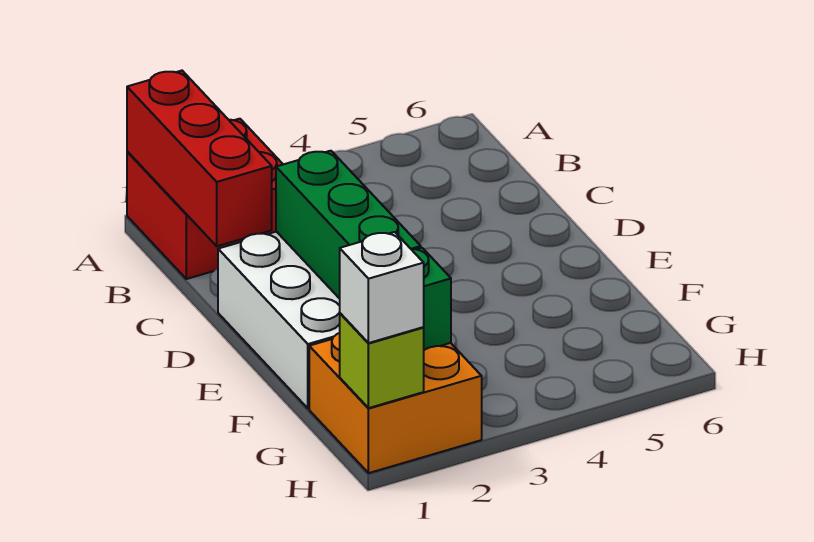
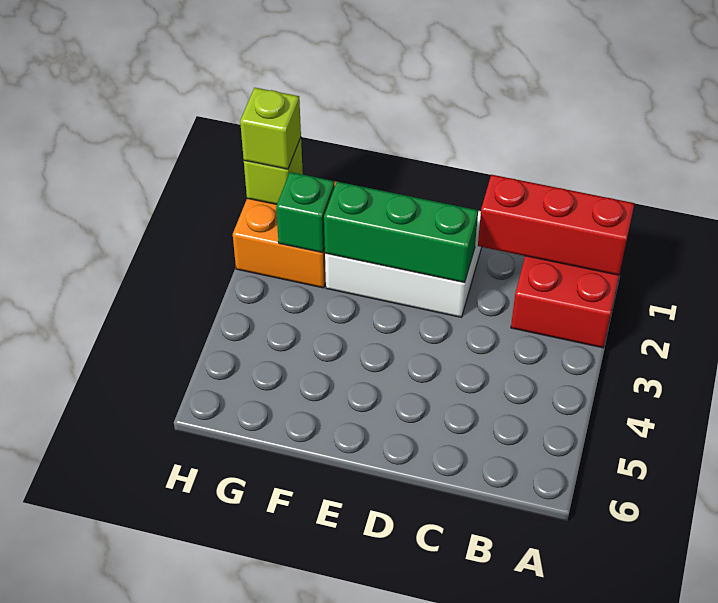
white brick H1 level 3 -> lime brick H1 level 3

